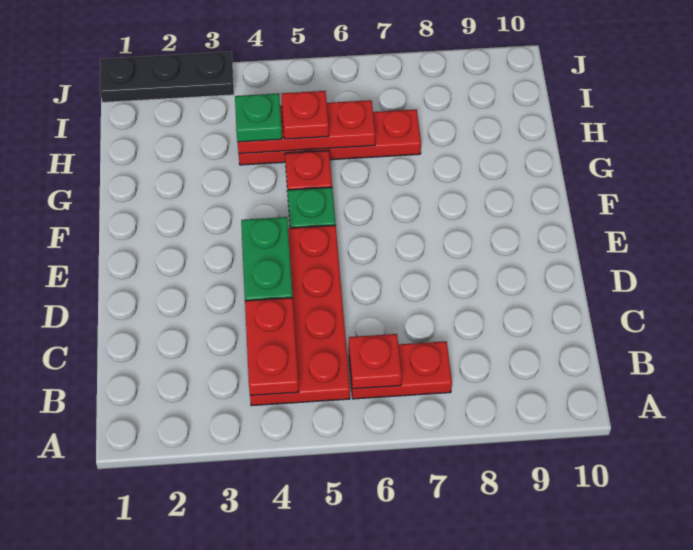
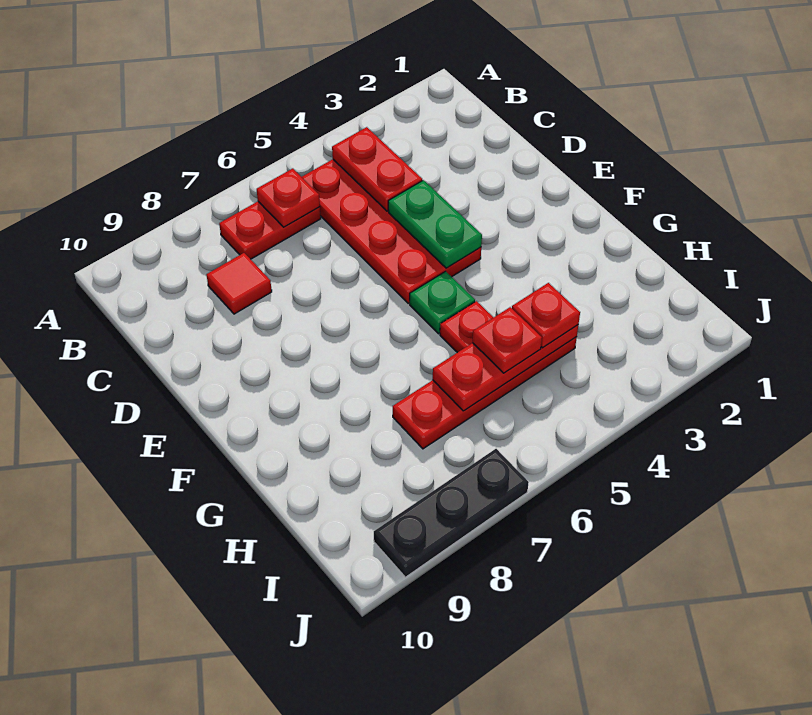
none -> red tile C8 level 1
green plate H4 level 3 -> red plate H4 level 3
black plate J1:J3 level 1 -> black plate J7:J9 level 1

